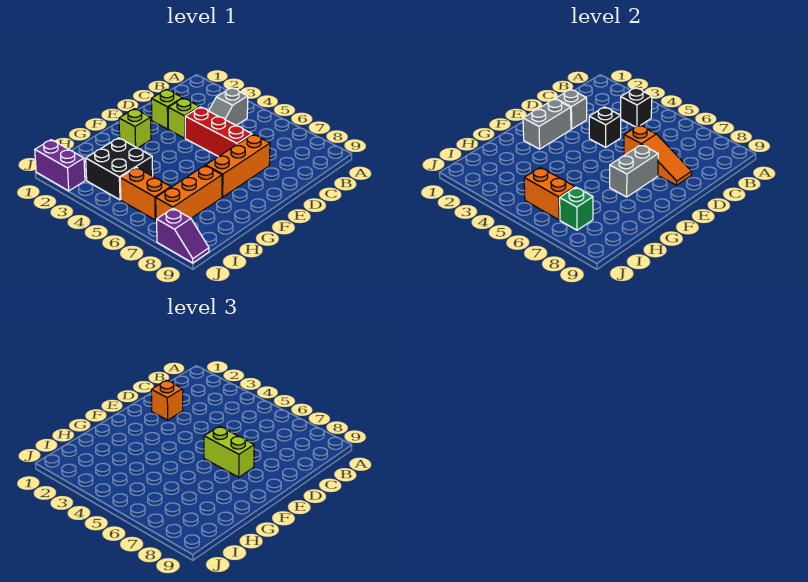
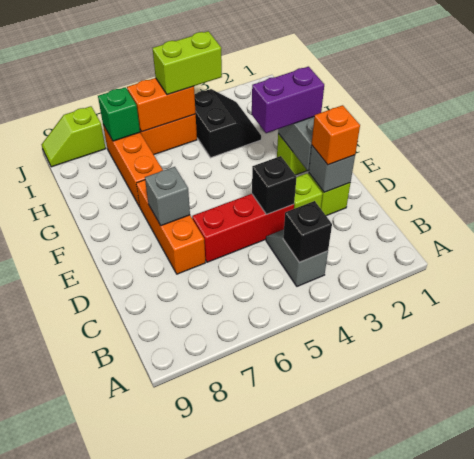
orange slope D6:D8 level 2 top 6 -> none
lime brick E6:E7 level 3 -> lime brick I4:I5 level 3
grey brick E7:F7 level 2 -> grey brick E7 level 2
black brick H3:I4 level 1 -> black slope H3:I4 level 1 top 4
purple brick J1:J2 level 1 -> purple brick F2:F3 level 3
purple slope J8:J9 level 1 top 8 -> lime slope J8:J9 level 1 top 8

